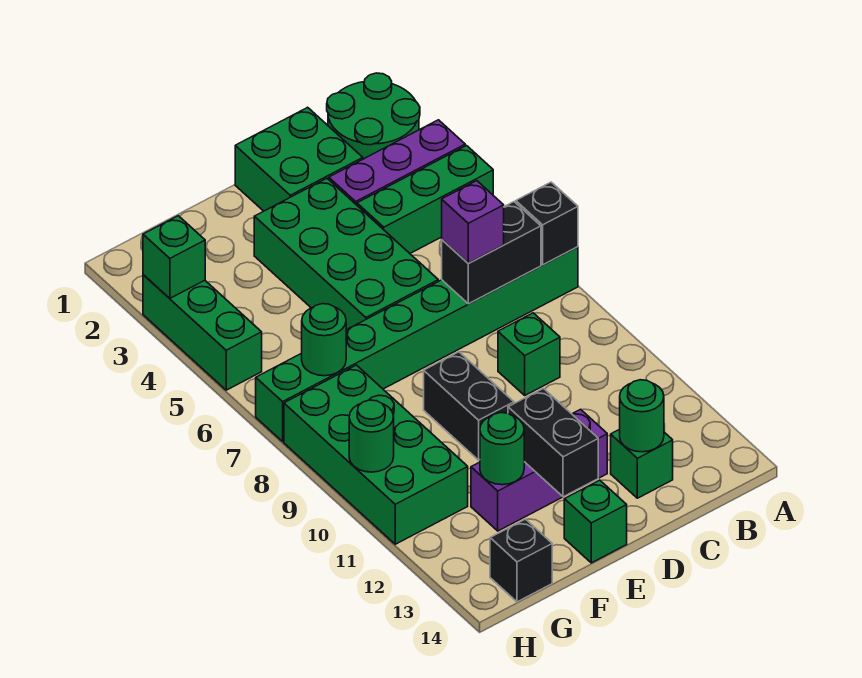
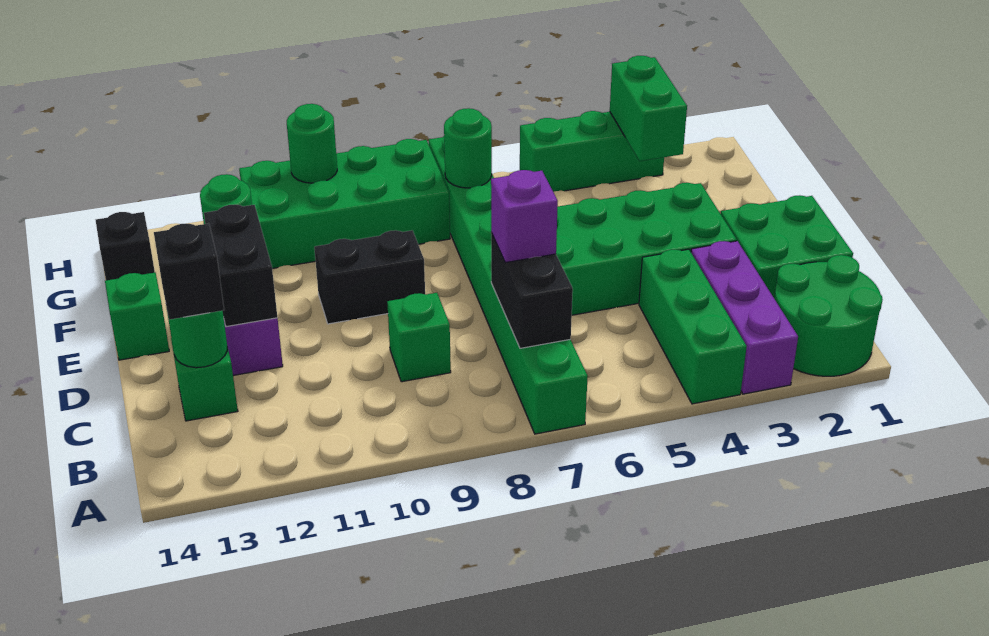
black brick A7 level 2 -> black brick C13 level 3
black brick E12:E13 level 2 -> black brick D12:E12 level 2
green brick H3 level 2 -> green brick G3:H3 level 2

